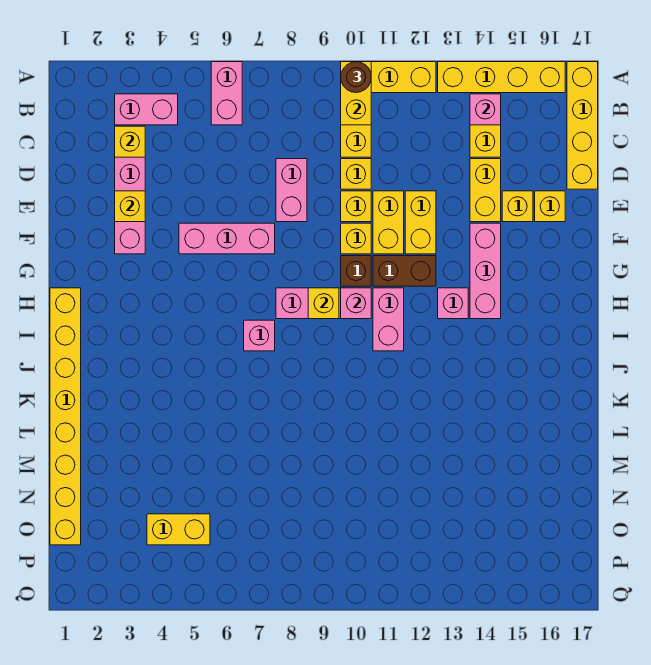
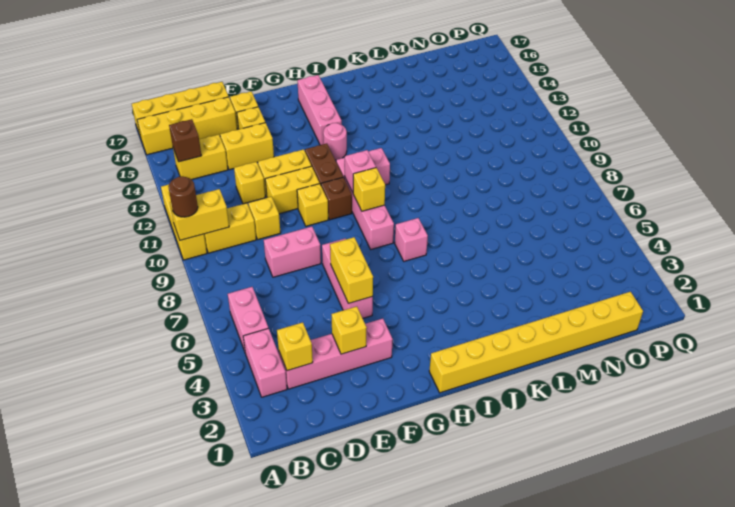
pink brick A6:B6 level 1 -> pink brick B5:B6 level 1
yellow brick A13:A16 level 1 -> yellow brick A16:D16 level 1
pink brick B14 level 2 -> brown brick B14 level 2
yellow brick E10 level 1 -> yellow brick D12 level 1
pink brick F14:H14 level 1 -> pink brick H14:H16 level 1
pink brick H13 level 1 -> pink round brick H13 level 1
yellow brick O4:O5 level 1 -> yellow brick F5:F6 level 2

